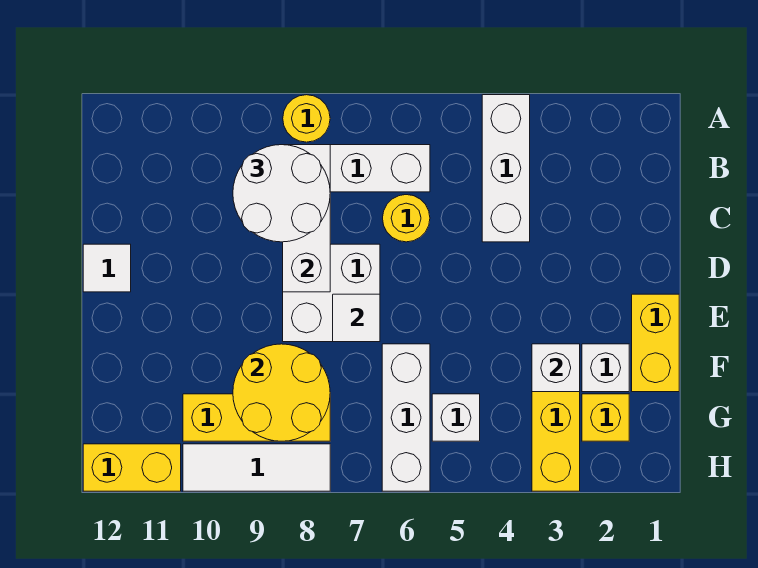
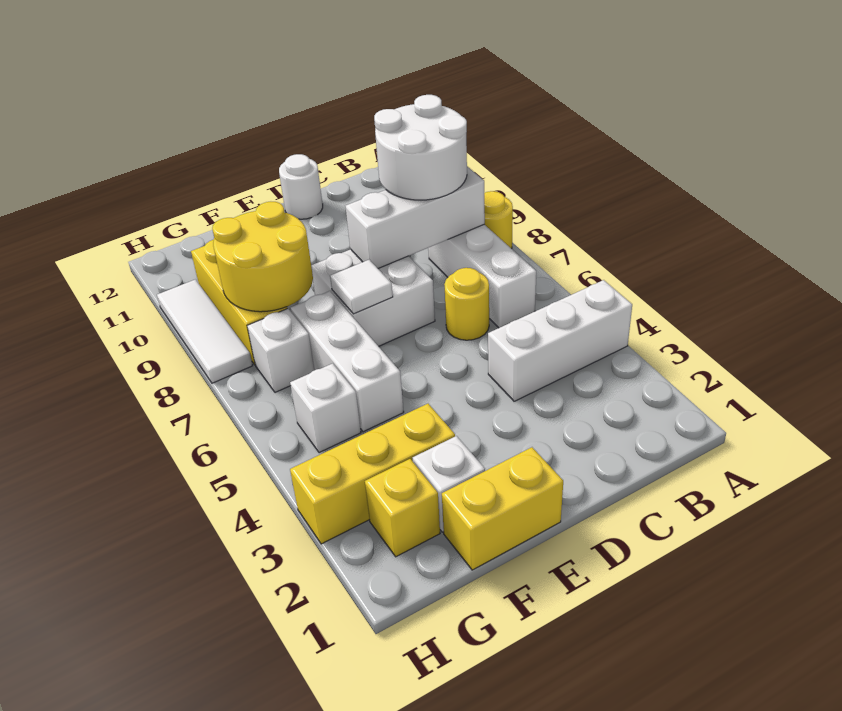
white tile D12 level 1 -> white round brick D12 level 1
white brick F3 level 2 -> white brick G7 level 1
white brick F6:H6 level 1 -> white brick F5:F7 level 1
yellow brick H11:H12 level 1 -> none

